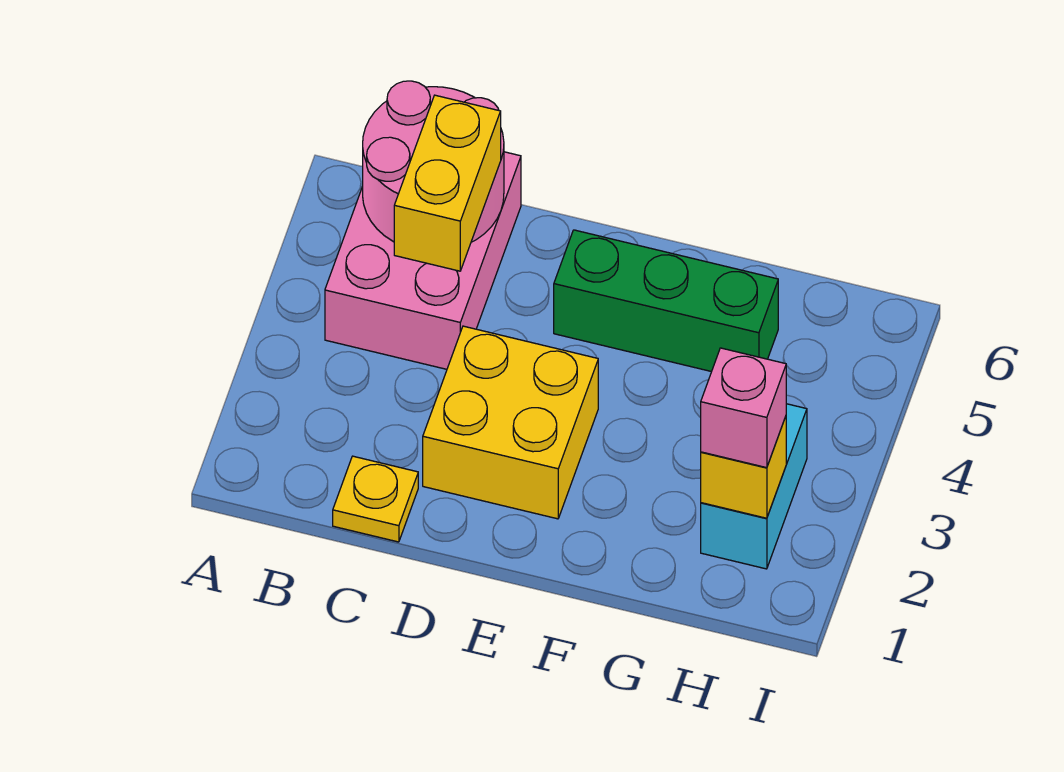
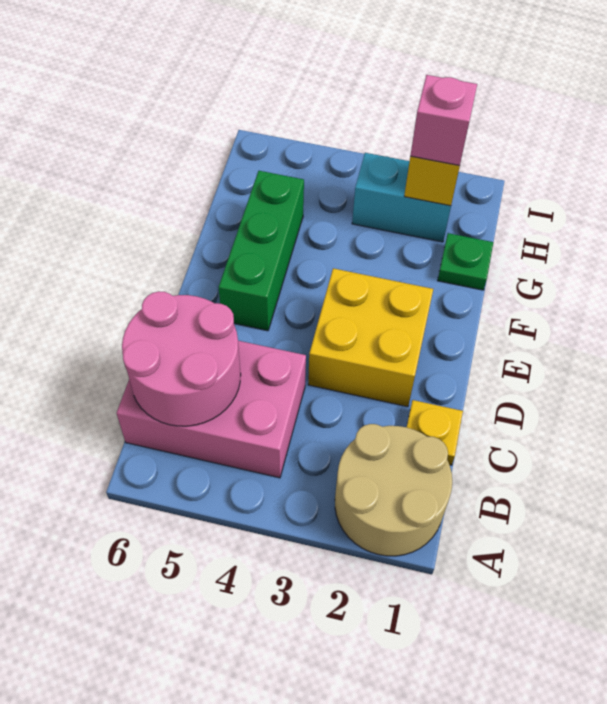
none -> tan round brick A1:B2 level 1
yellow brick C4:C5 level 3 -> none
none -> green plate G1 level 1

